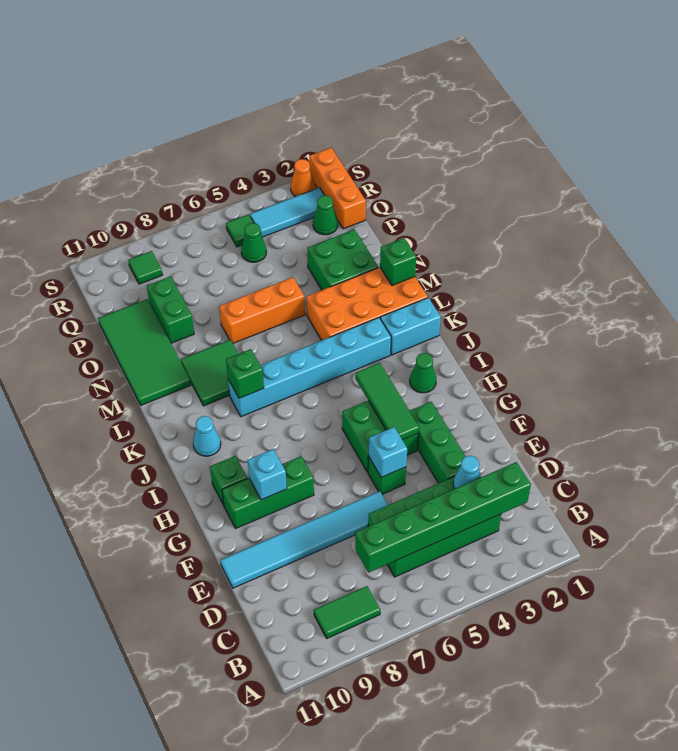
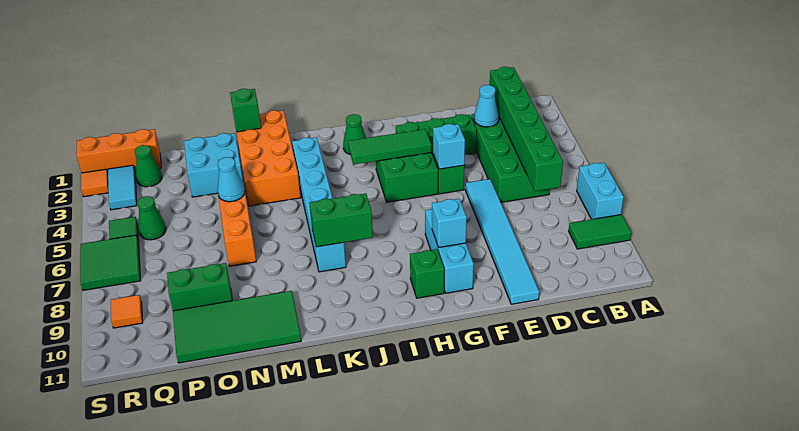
green tile B8:B9 level 1 -> green tile A9:B9 level 1
green brick G8:G10 level 1 -> cyan brick G8:G10 level 1
cyan cone J10 level 1 -> cyan cone N5 level 2
cyan brick K1:K2 level 1 -> cyan brick A7:A8 level 1
green brick K8 level 2 -> green brick J8:K8 level 2
green tile L8:M9 level 1 -> green tile R6:S7 level 1
green brick N2:O3 level 1 -> cyan brick N2:O3 level 1
cyan tile R2:R4 level 1 -> cyan tile R2:R3 level 1
green tile R9 level 1 -> orange tile R9 level 1
orange cone S2 level 1 -> orange tile S2 level 1

